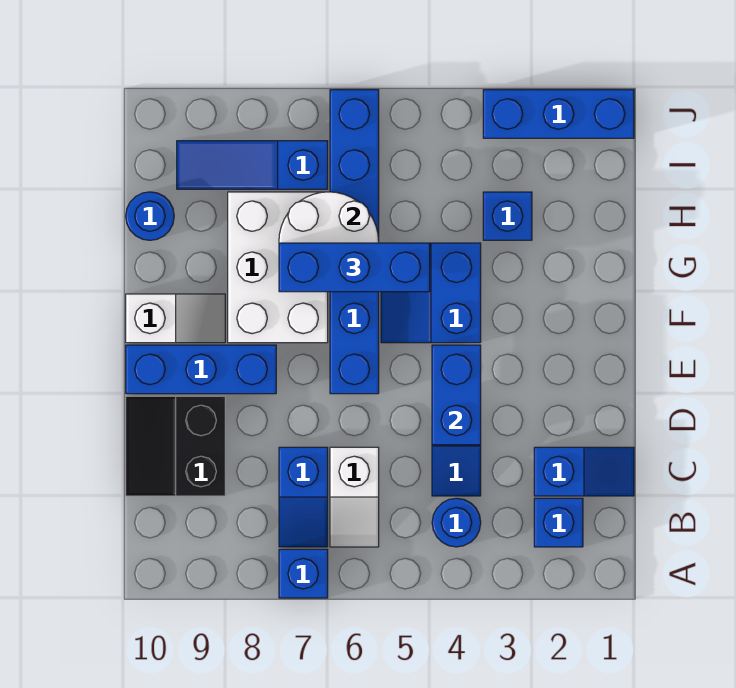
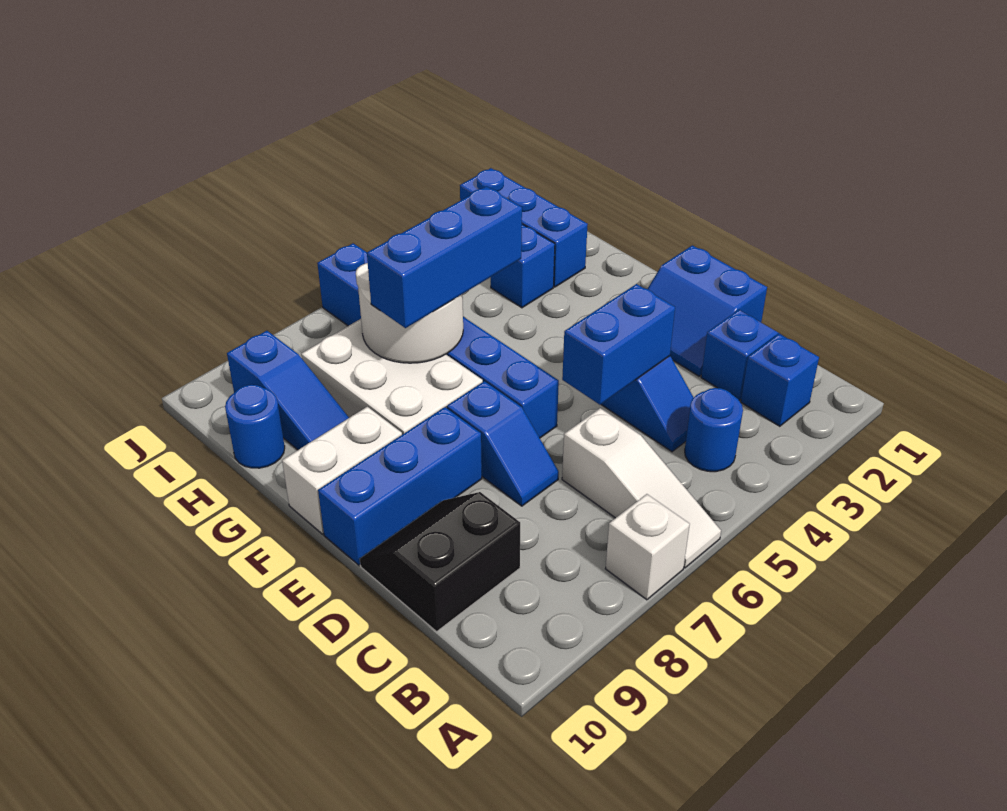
blue brick A7 level 1 -> white brick A7 level 1
white slope B6:C6 level 1 top C -> white slope A6:C6 level 1 top C
blue slope B7:C7 level 1 top C -> blue slope D7:E7 level 1 top E
black slope C9:D10 level 1 top 9 -> black slope C9:D10 level 1 top C
blue brick D4:E4 level 2 -> blue brick D4:D5 level 2
blue slope F4:G5 level 1 top 4 -> blue slope D1:E2 level 1 top 1
white slope F9:F10 level 1 top 10 -> white brick F9:F10 level 1
blue slope I7:I9 level 1 top 7 -> blue slope G9:I9 level 1 top I
blue brick J1:J3 level 1 -> blue brick H2:J2 level 1

